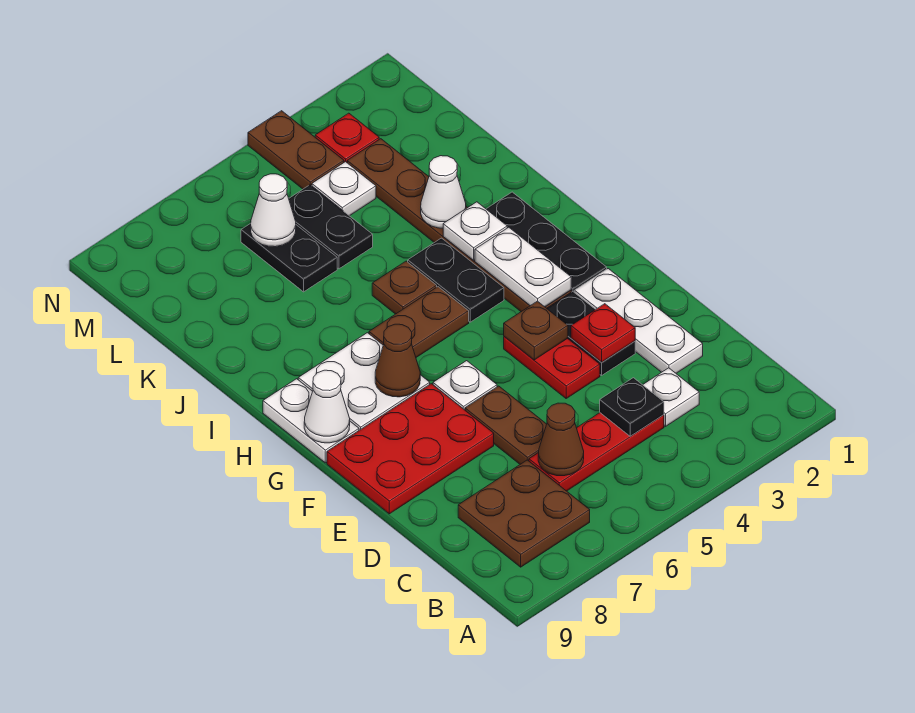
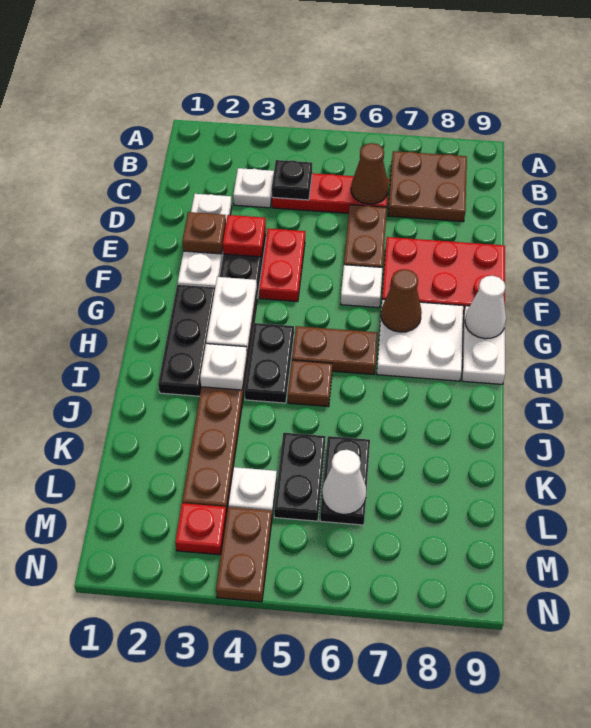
brown plate F4 level 2 -> brown plate E2 level 2
white cone J3 level 2 -> none

